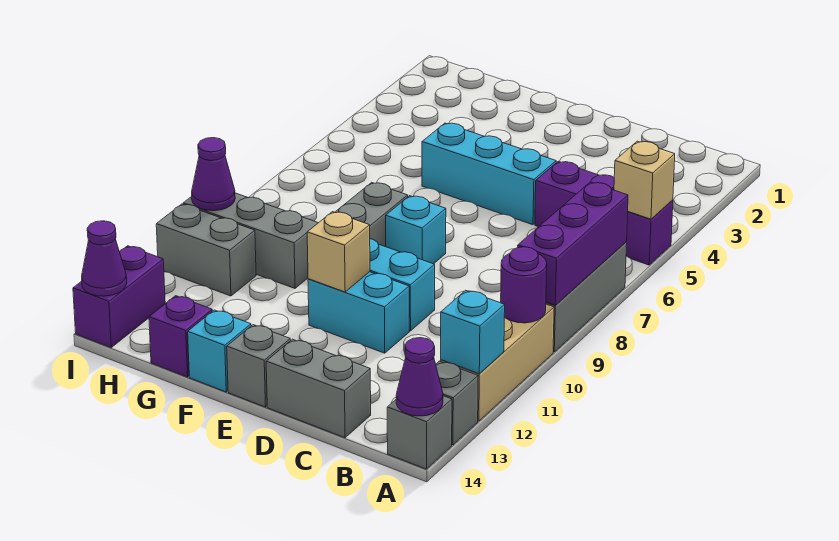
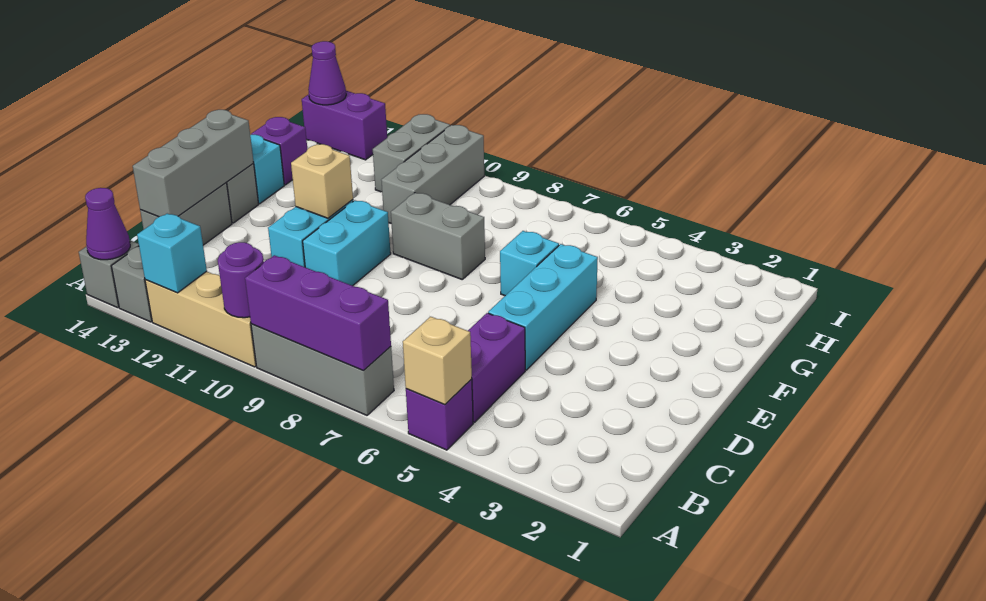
none -> grey brick C14:E14 level 2
cyan brick E8 level 1 -> cyan brick F6 level 1
purple cone I10 level 2 -> none

